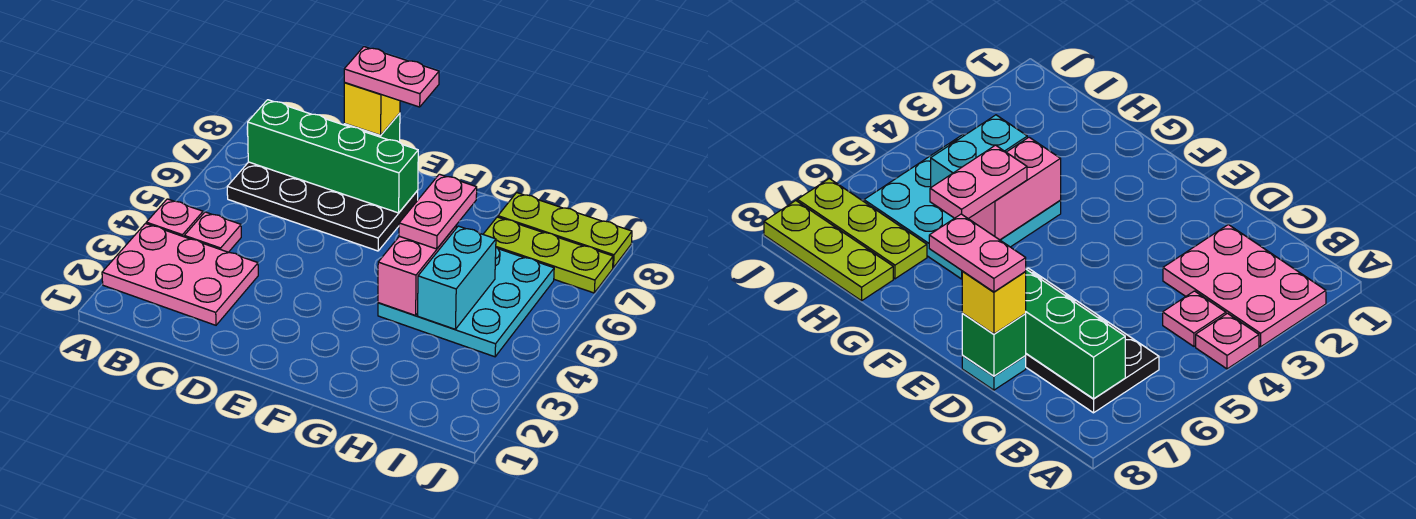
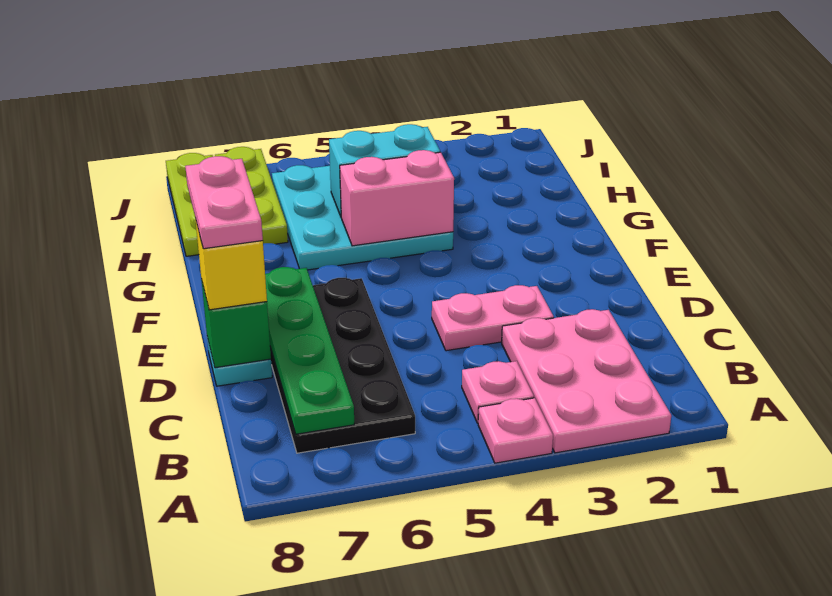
green brick B7:E7 level 2 -> green plate B7:E7 level 2
pink plate G5:G6 level 3 -> pink plate D3:D4 level 1

